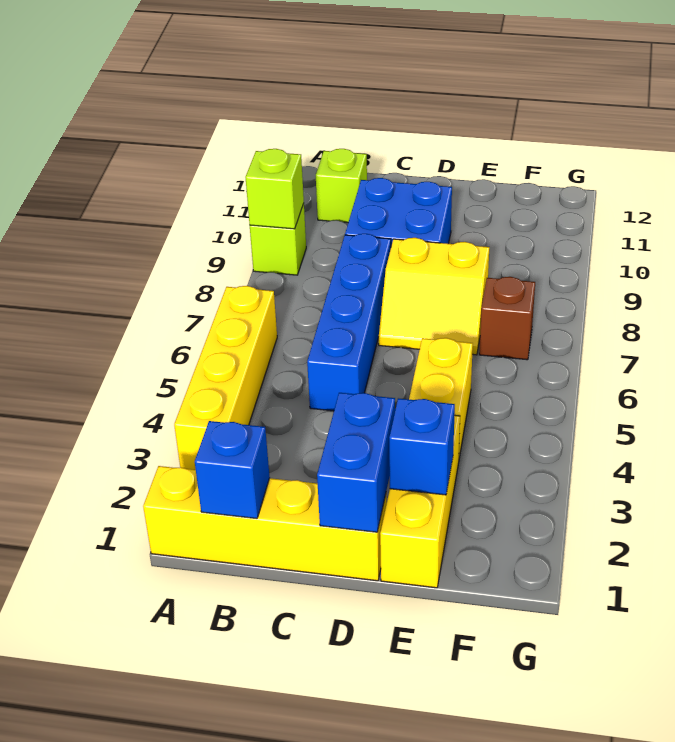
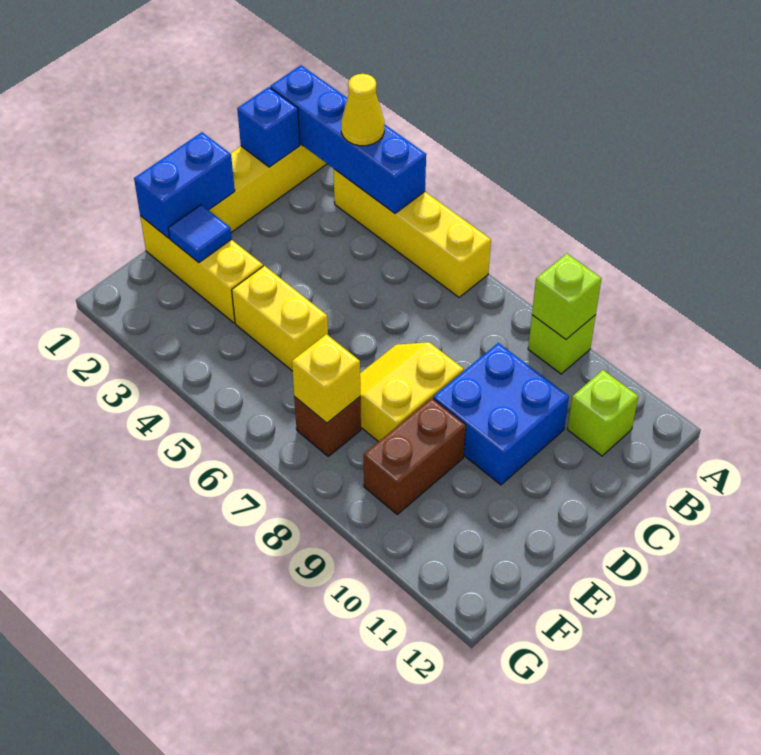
none -> yellow cone A3 level 3
blue brick C5:C8 level 1 -> blue brick A1:A4 level 2
blue brick D1:D2 level 2 -> blue brick D1:E1 level 2
blue brick E2 level 2 -> blue tile E2 level 2
none -> brown brick E9:F9 level 1
none -> yellow brick F7 level 2

